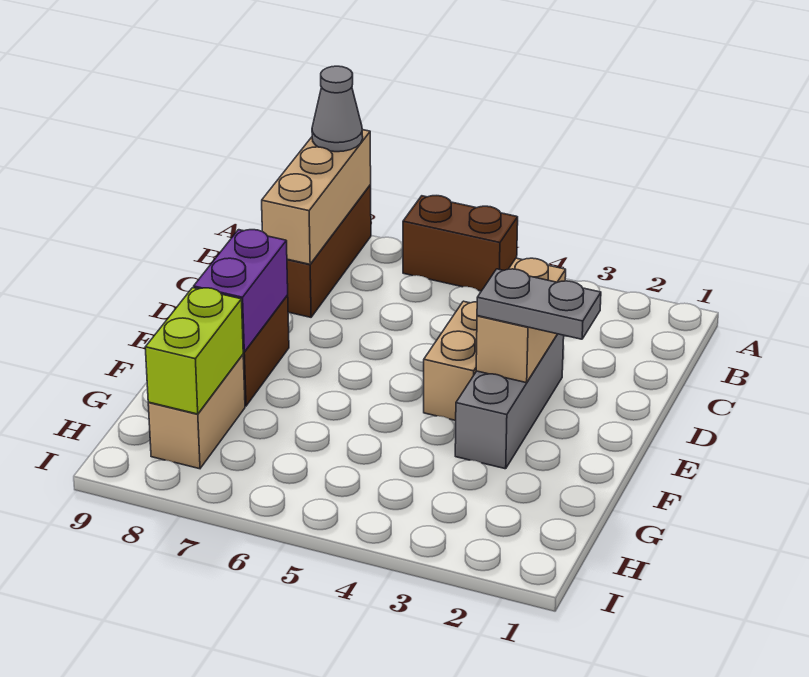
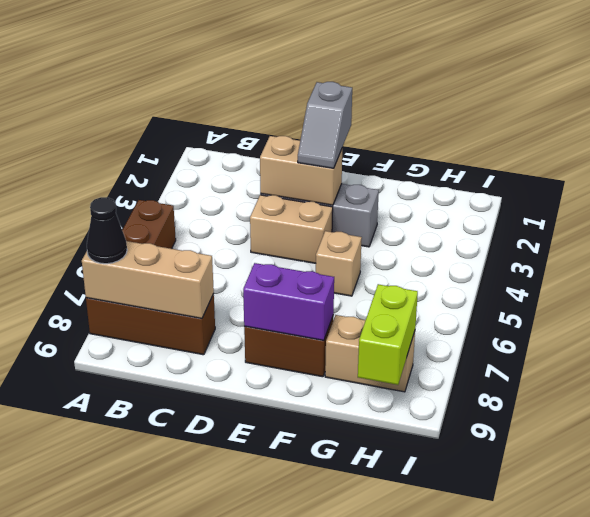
grey cone A8 level 3 -> black cone A8 level 3
grey plate E2:E3 level 3 -> grey slope E2:E3 level 3 top 2
none -> tan brick F5 level 1
lime brick G8:H8 level 2 -> lime brick H8:H9 level 2

